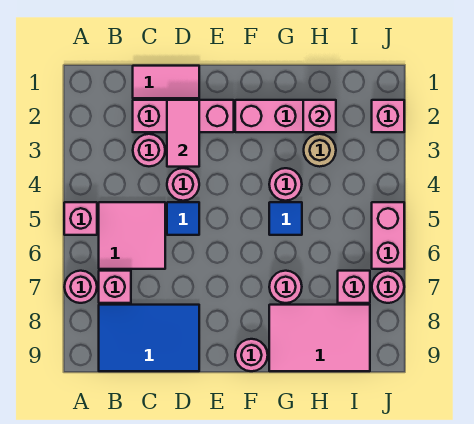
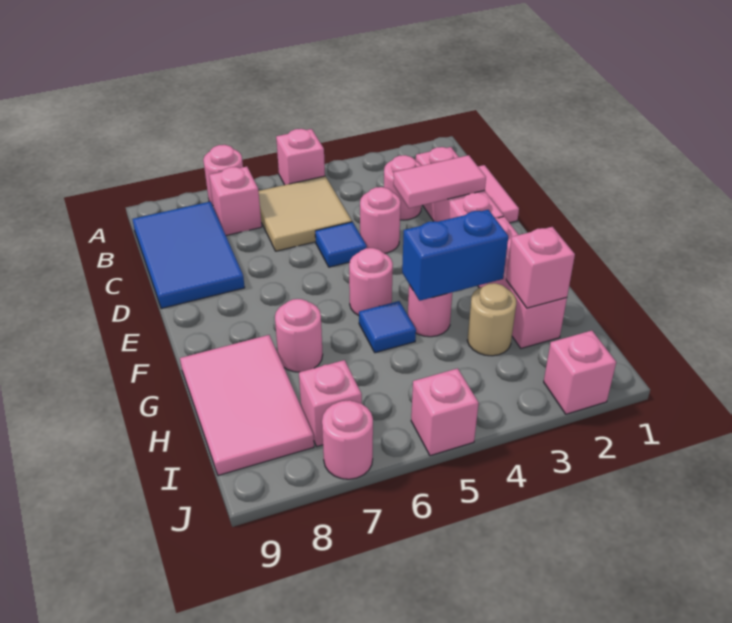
pink tile B5:C6 level 1 -> tan tile B5:C6 level 1
pink round brick F9 level 1 -> pink round brick F5 level 1
none -> blue brick G3:G4 level 2
pink brick J5:J6 level 1 -> pink brick J5 level 1

